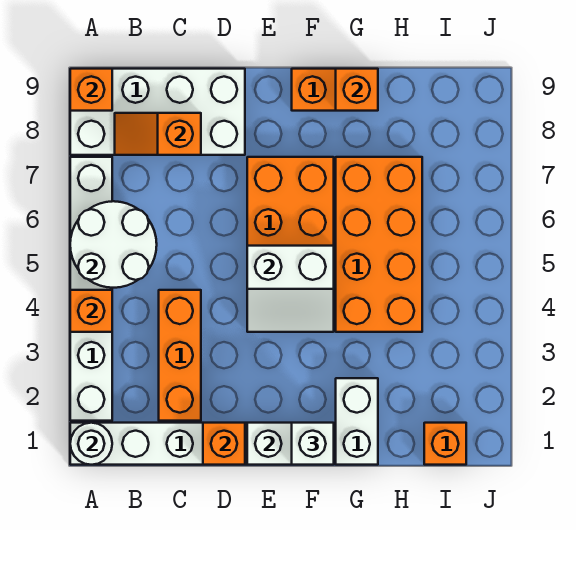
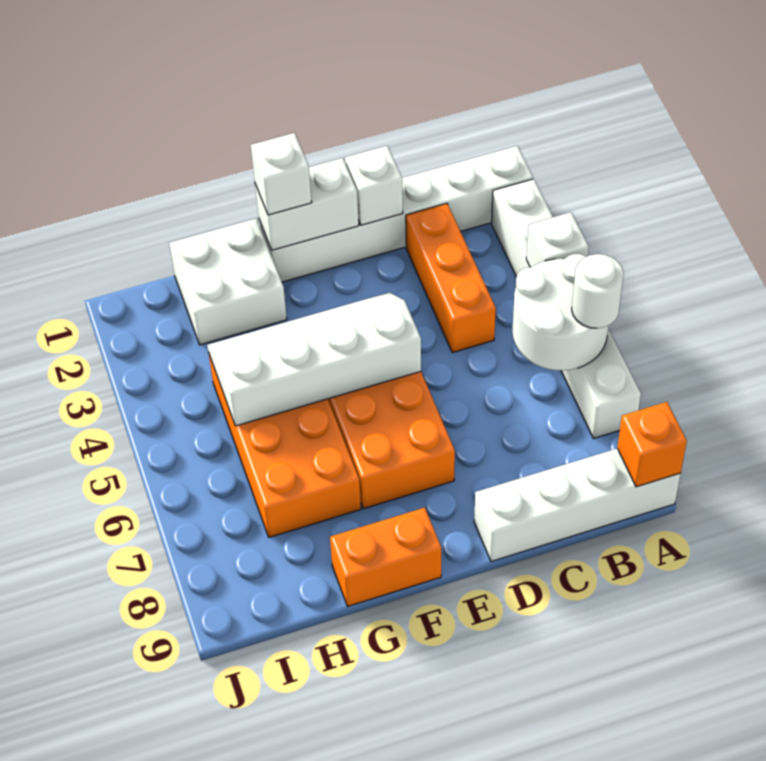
white round brick A1 level 2 -> white round brick A6 level 3
orange brick A4 level 2 -> white brick A4 level 2
white brick A8:D9 level 1 -> white brick A9:D9 level 1
orange slope B8:C8 level 2 top C -> none
orange brick D1 level 2 -> white brick D1 level 2
white slope E4:F5 level 2 top 5 -> white slope E4:H5 level 2 top 5
white brick G1:G2 level 1 -> white brick G1:H2 level 1
orange brick G9 level 2 -> none
orange brick I1 level 1 -> none

